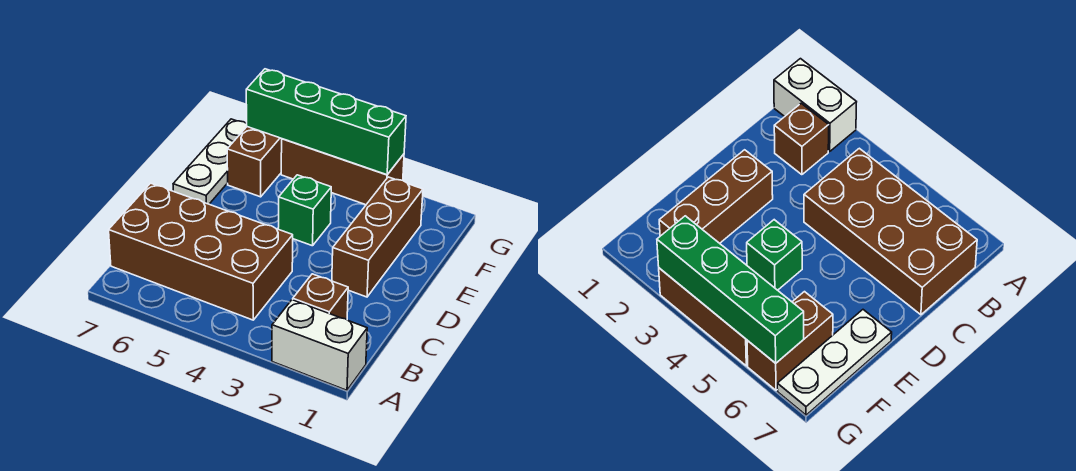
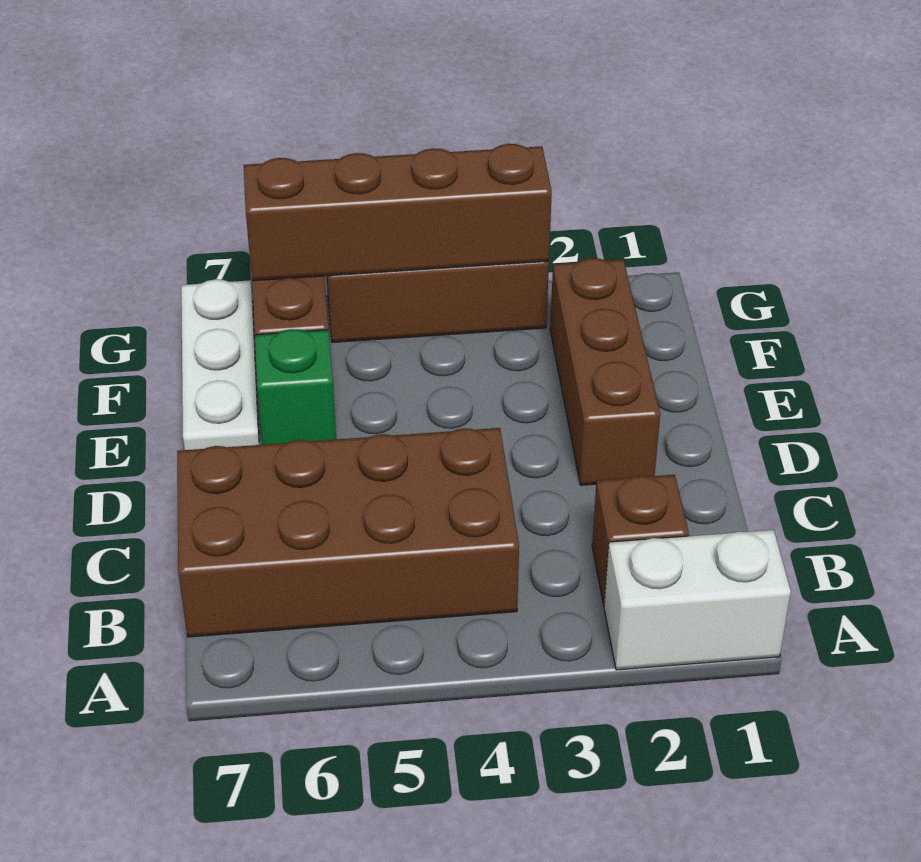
green brick E4 level 1 -> green brick E6 level 1
green brick G3:G6 level 2 -> brown brick G3:G6 level 2

